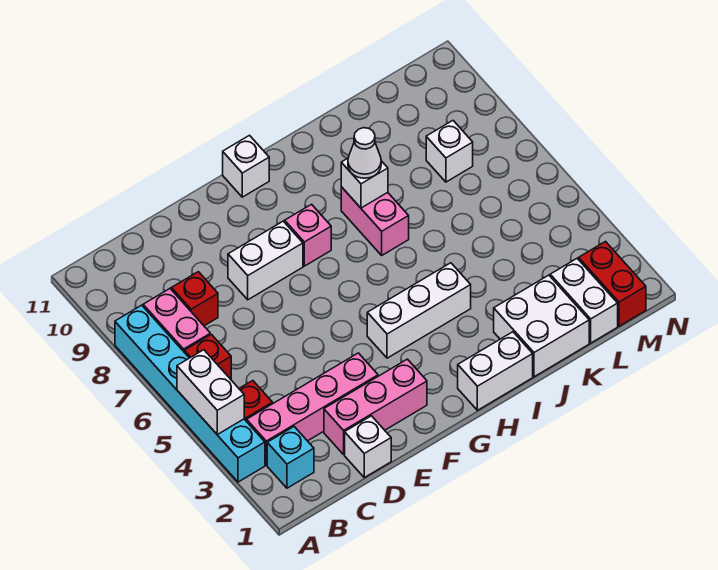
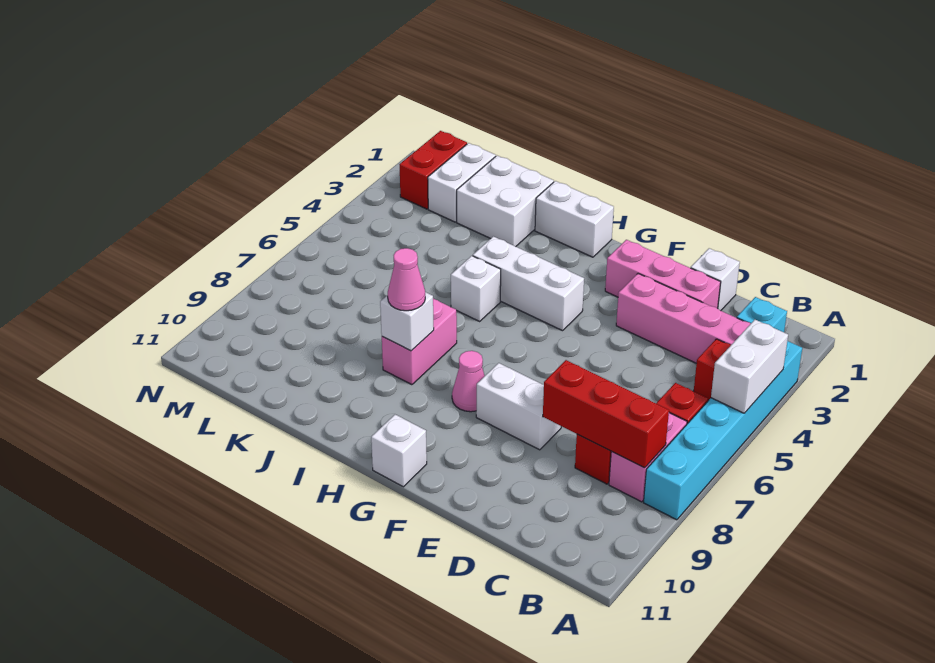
none -> red brick B8:D8 level 2
pink brick G8 level 1 -> pink cone G8 level 1
white cone I8 level 3 -> pink cone I8 level 3
white brick L8 level 1 -> white brick I5 level 1

